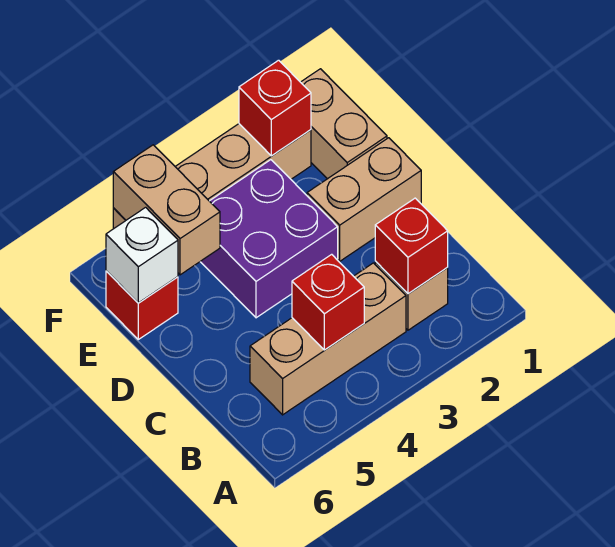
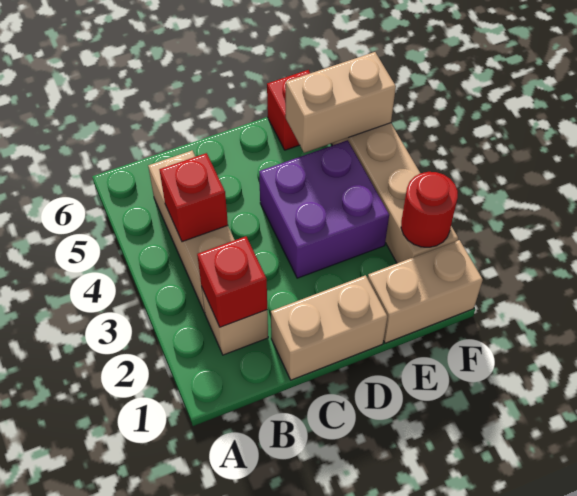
tan brick D1:D2 level 1 -> tan brick C1:D1 level 1
white brick E6 level 2 -> none
red brick F2 level 2 -> red round brick F2 level 2

